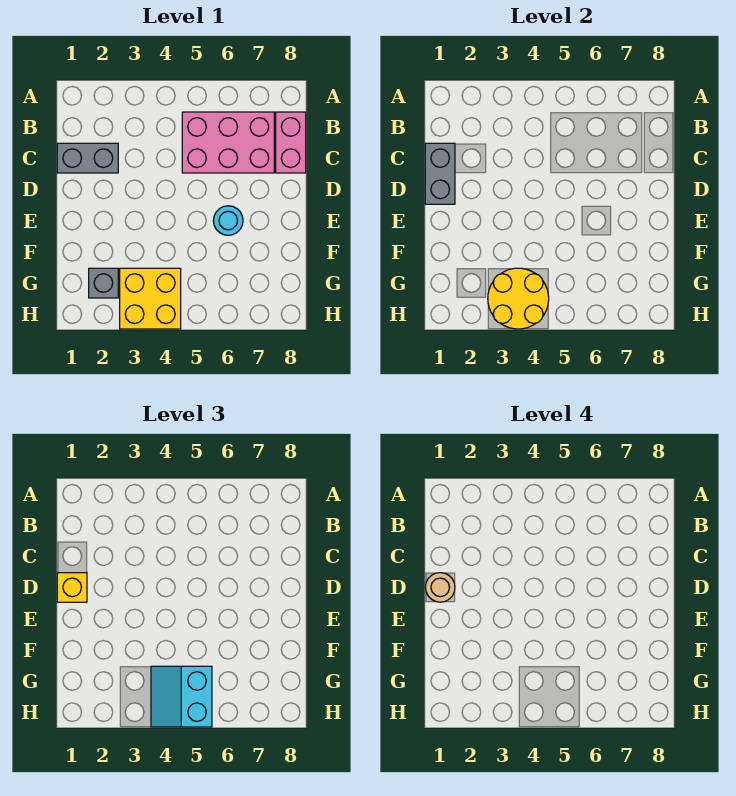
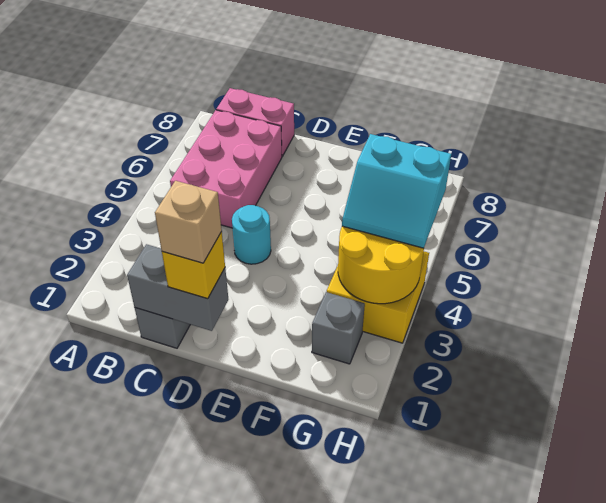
tan round brick D1 level 4 -> tan brick D1 level 4
cyan round brick E6 level 1 -> cyan round brick D4 level 1

